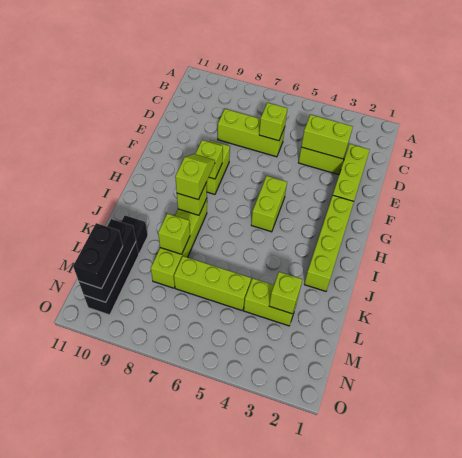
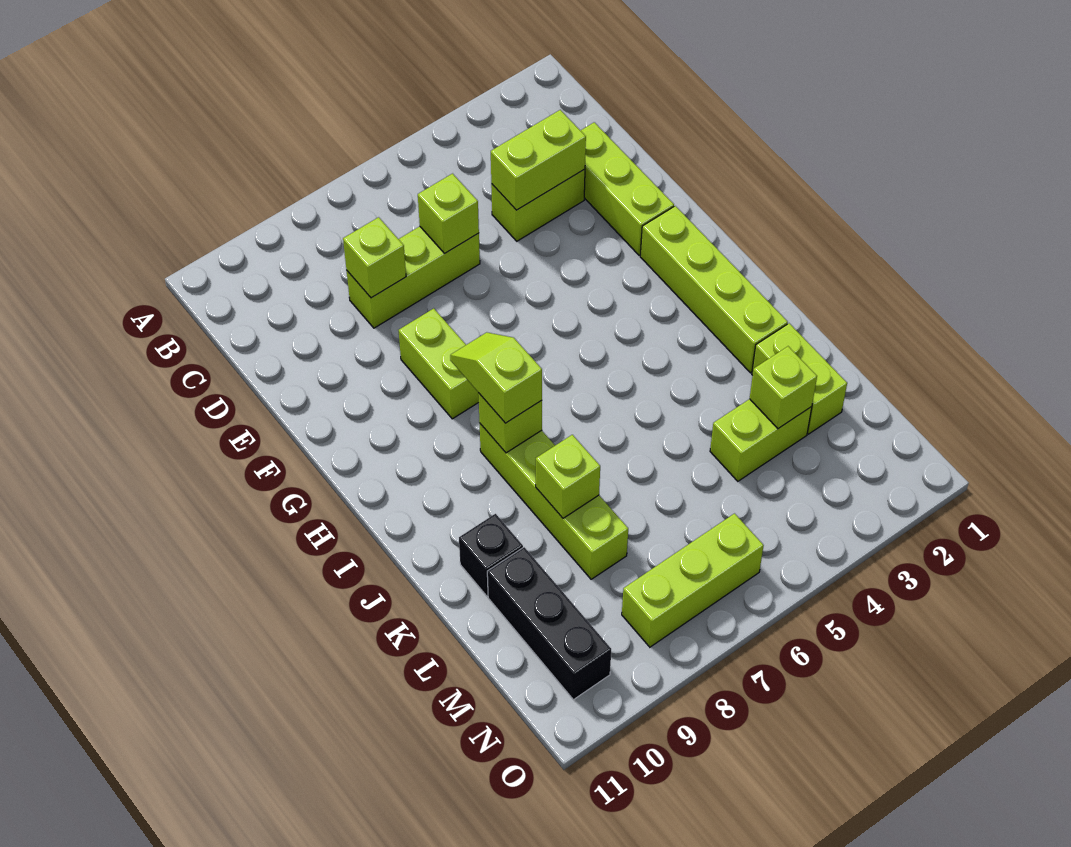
lime brick G5:H5 level 1 -> lime brick K2:L2 level 1
lime brick G8 level 2 -> lime brick D8 level 2
lime brick L5:L7 level 1 -> lime brick N6:N8 level 1
black brick L10:N10 level 2 -> none
black brick M10:N10 level 3 -> none

